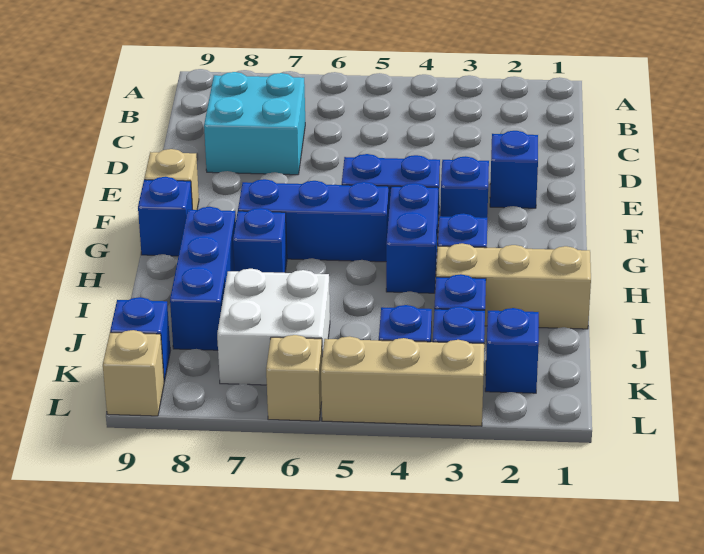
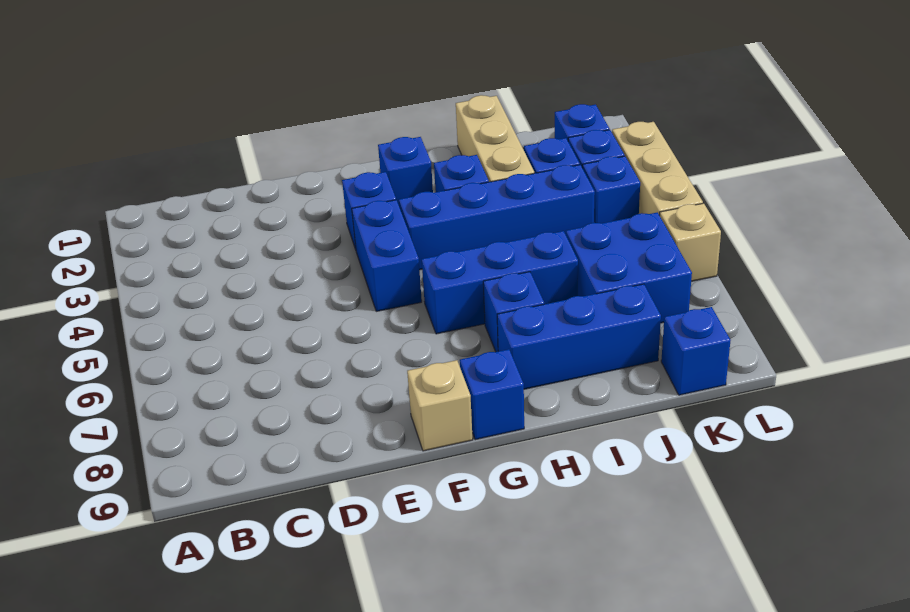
cyan brick C7:D8 level 1 -> none
blue brick E2 level 1 -> blue brick G2 level 1
blue brick G4:H4 level 1 -> blue brick G4:J4 level 1
blue brick G5:G7 level 1 -> blue brick G6:I6 level 1
white brick J6:K7 level 1 -> blue brick J6:K7 level 1
tan brick L9 level 1 -> none

